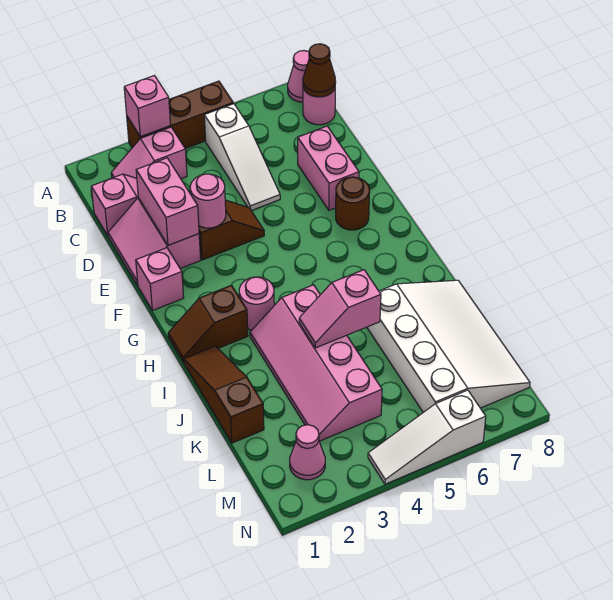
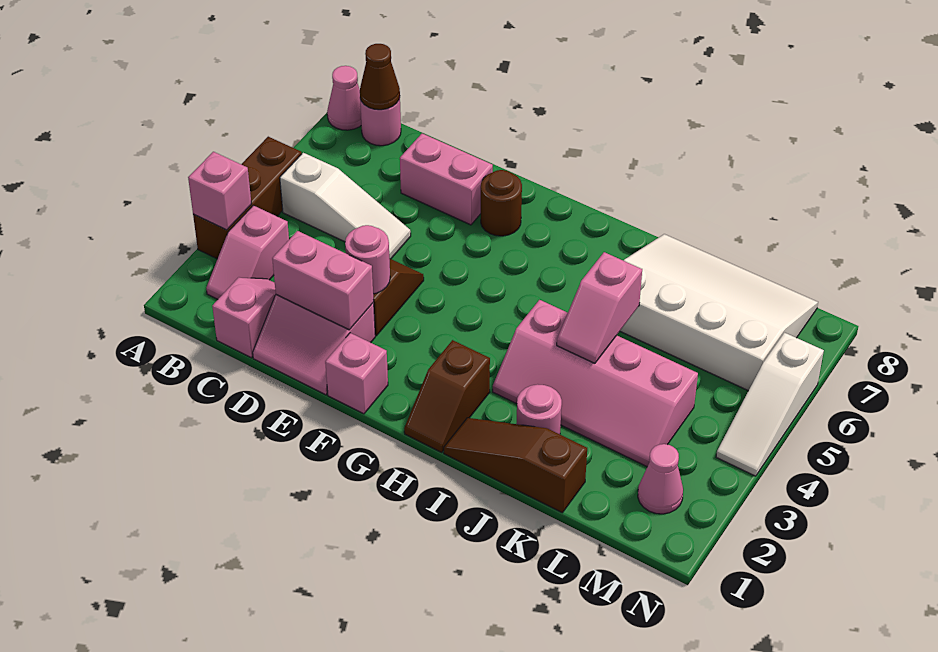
pink round brick H3 level 1 -> pink round brick J2 level 1

